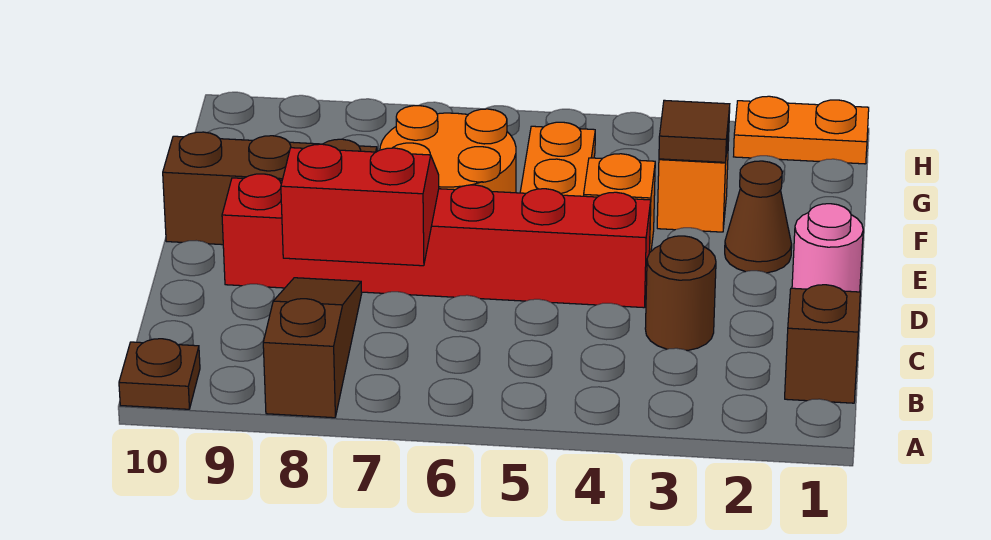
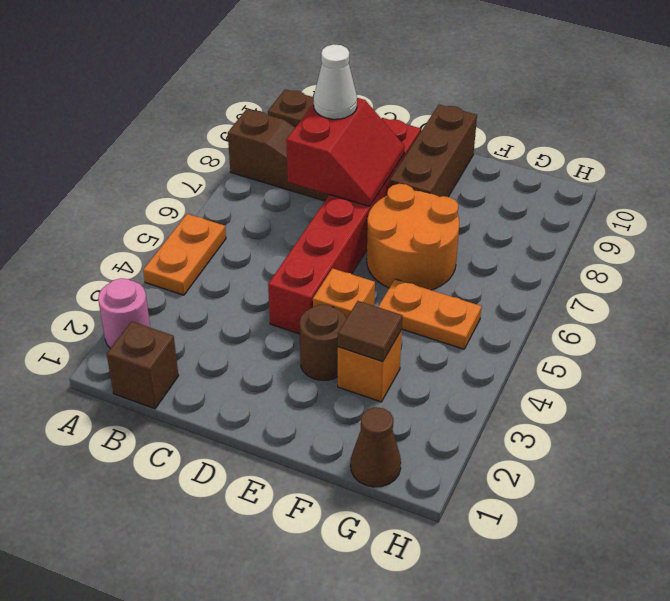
brown round brick C3 level 1 -> brown round brick E3 level 1
none -> white cone C8 level 3
pink round brick D1 level 1 -> pink round brick A2 level 1
brown cone E2 level 1 -> brown cone G1 level 1
orange plate H1:H2 level 1 -> orange plate A4:A5 level 1

